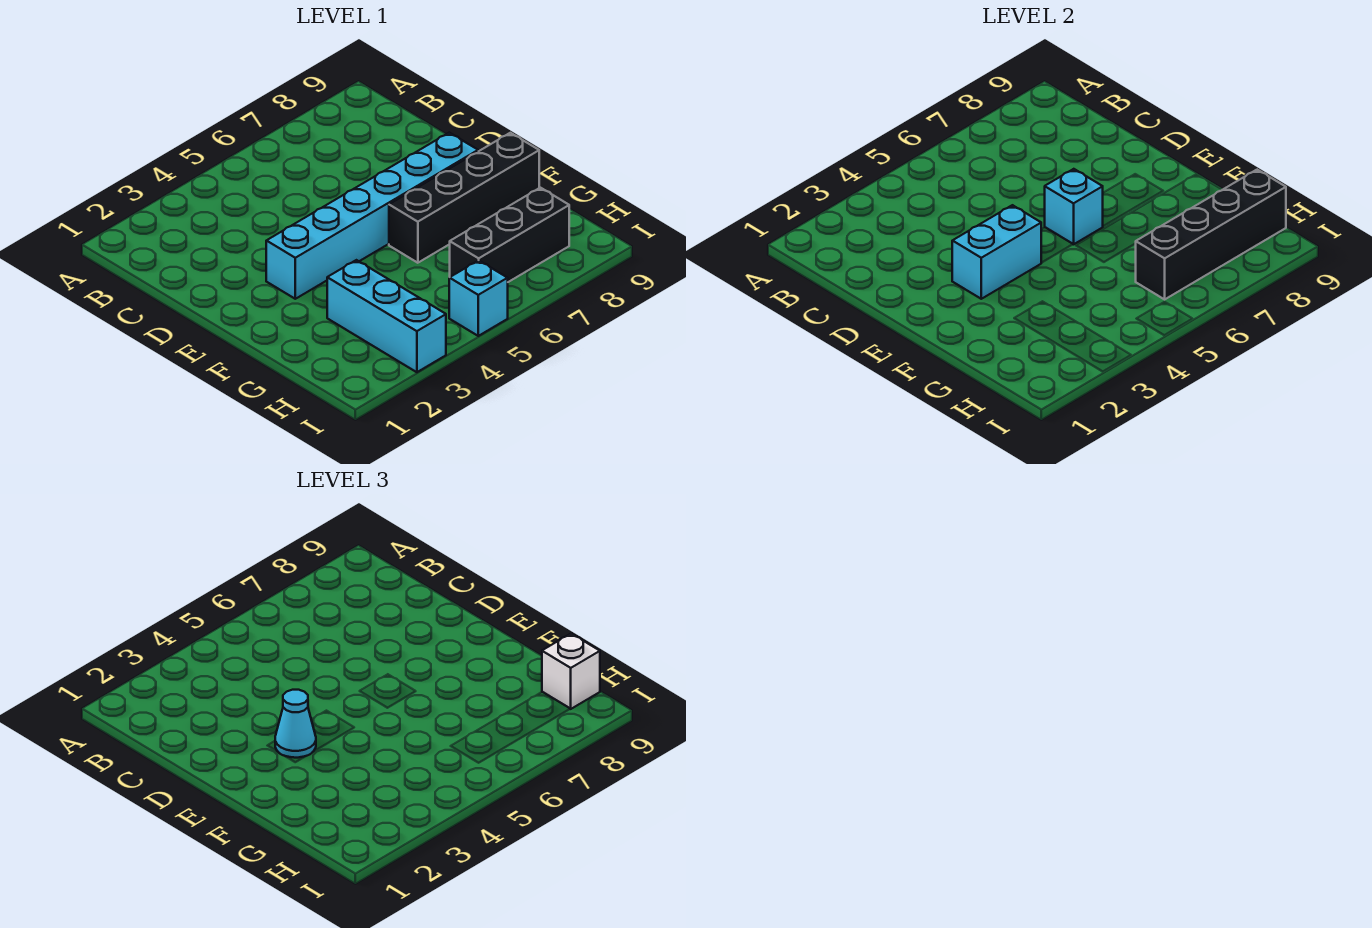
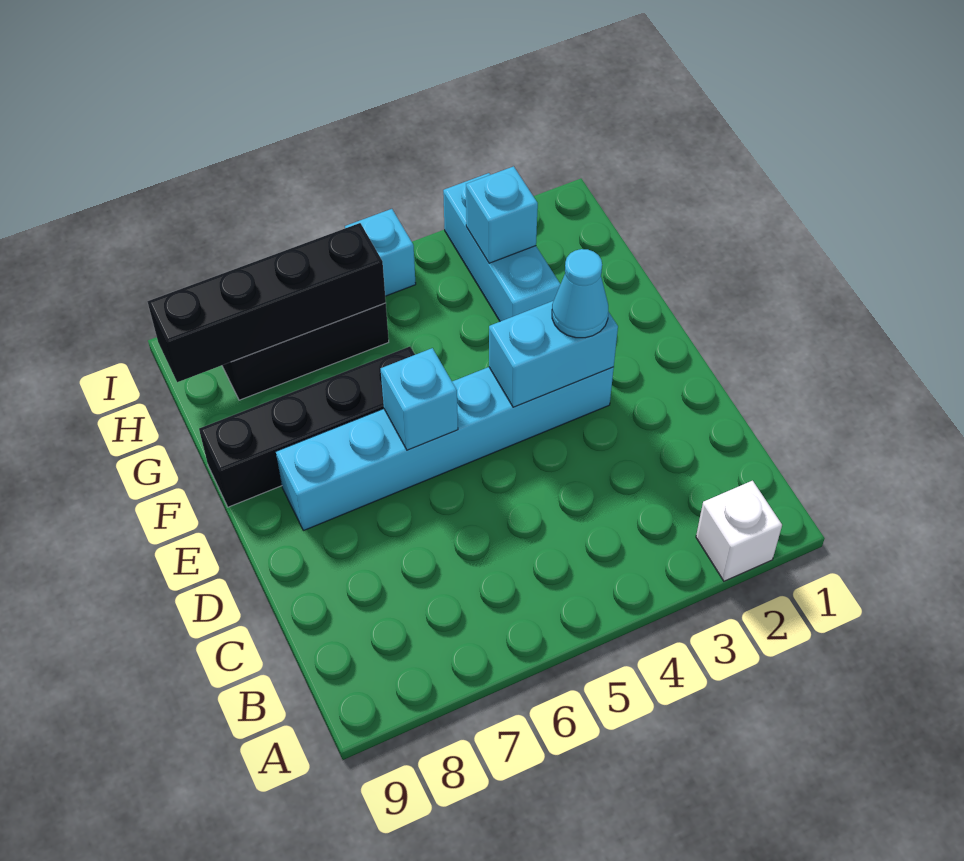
none -> cyan brick H3 level 2
white brick H9 level 3 -> white brick A2 level 1

